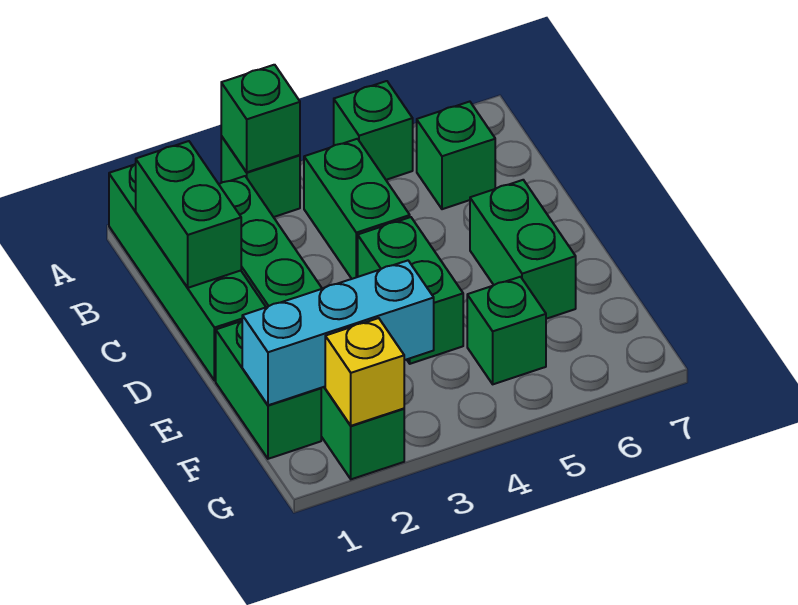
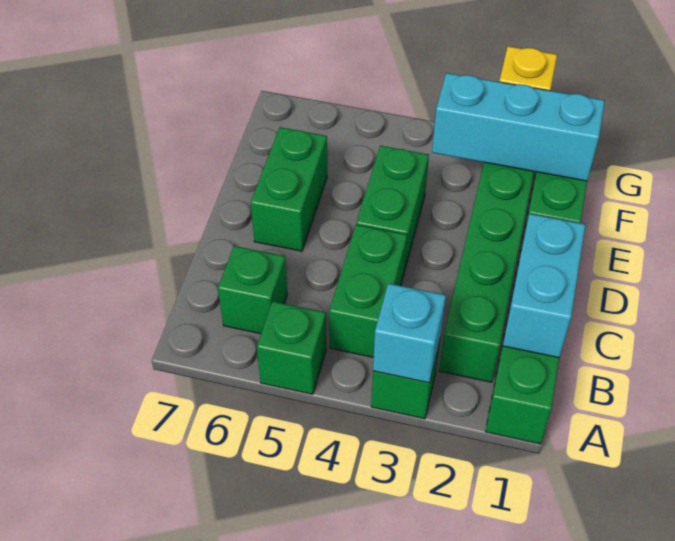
green brick A3 level 2 -> cyan brick A3 level 2
green brick B1:C1 level 2 -> cyan brick B1:C1 level 2
green brick F5 level 1 -> none

